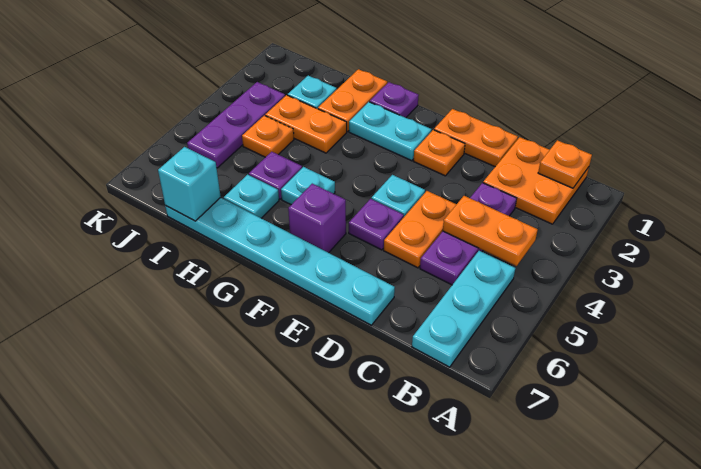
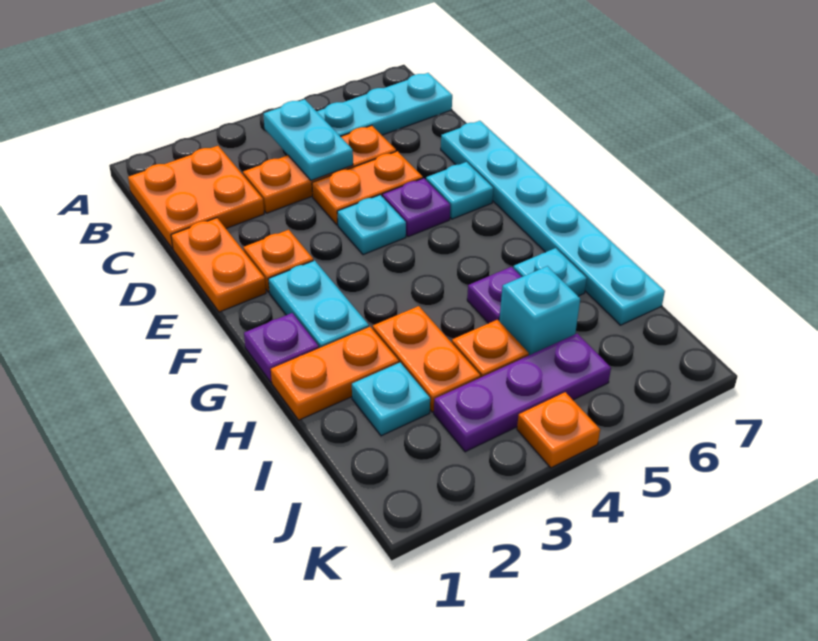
orange plate B1 level 2 -> orange plate K4 level 1
orange plate B4:C4 level 2 -> cyan plate B4:C4 level 2
purple plate C3:C5 level 1 -> orange plate C3:C5 level 1
purple brick F6 level 1 -> none
cyan plate G5 level 1 -> cyan plate E6 level 1
cyan brick I7 level 2 -> cyan brick I5 level 1

